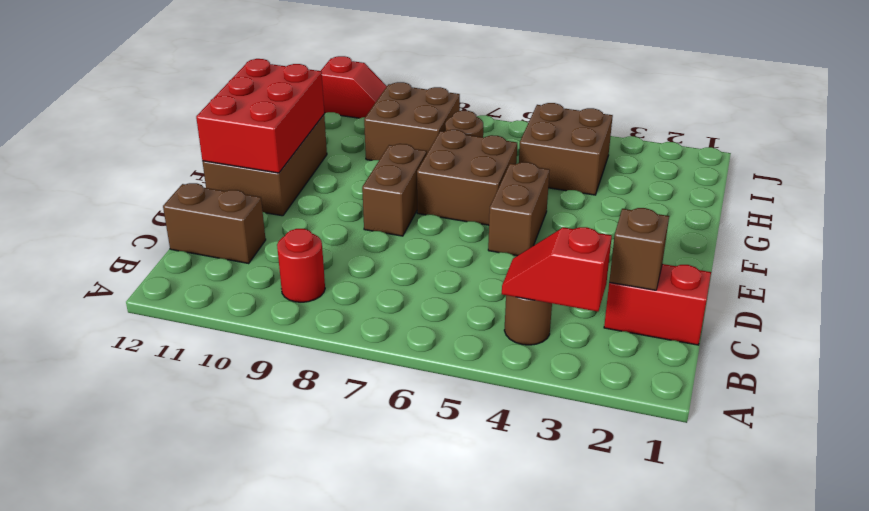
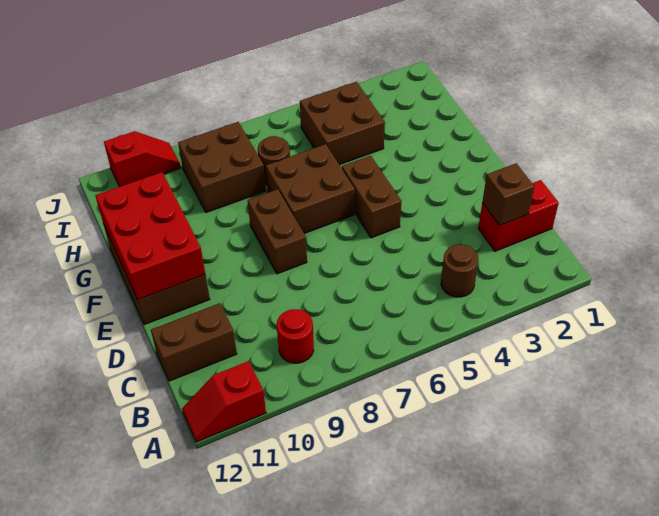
red slope B3:B4 level 2 top 3 -> red slope A11:A12 level 1 top 11

